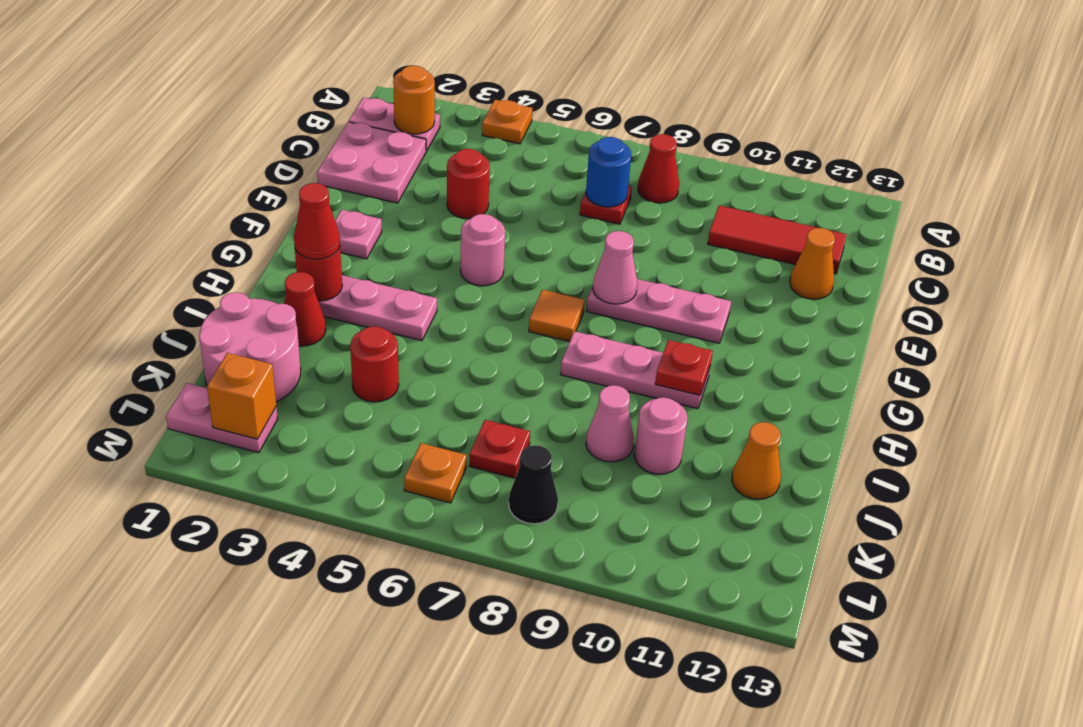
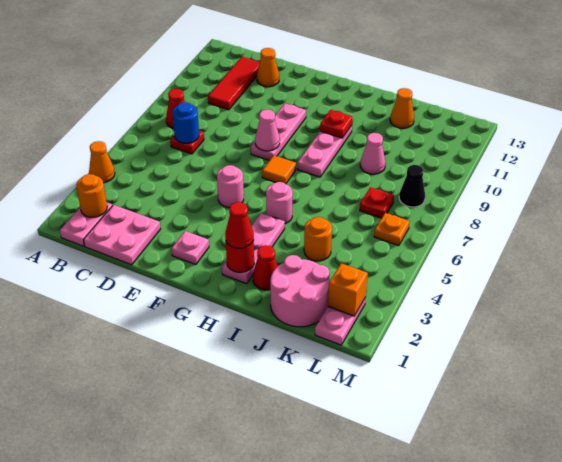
orange plate A4 level 1 -> orange cone A4 level 1
red round brick D4 level 1 -> none
red round brick J4 level 1 -> orange round brick J4 level 1
pink round brick J10 level 1 -> pink round brick H5 level 1

